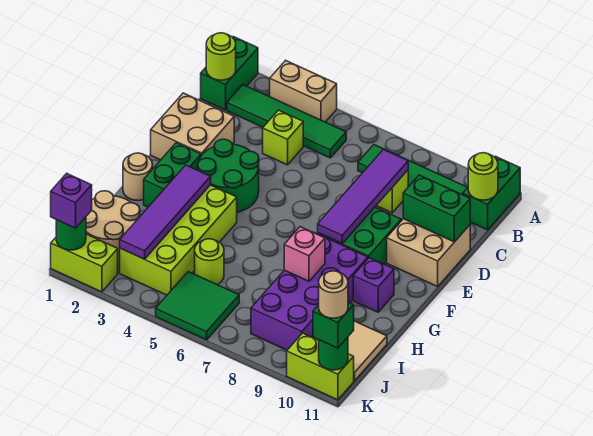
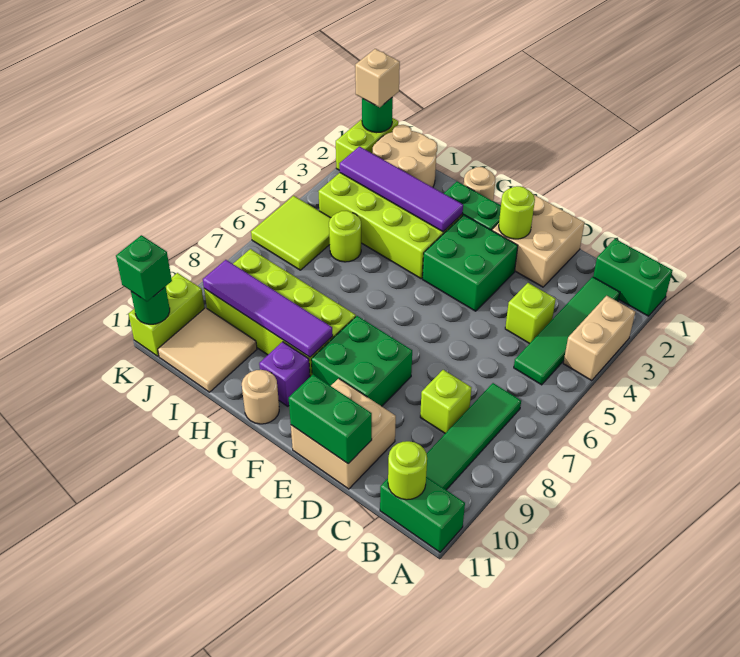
lime round brick B1 level 2 -> lime round brick E2 level 2
purple tile C8:F8 level 2 -> purple tile G9:J9 level 2
green brick D10:D11 level 2 -> green brick D11:E11 level 2
green round brick E3:F4 level 1 -> green brick E3:F4 level 1
purple brick G8:J9 level 1 -> lime brick G8:J9 level 1
pink brick H8 level 2 -> none
green tile J5:K6 level 1 -> lime tile J5:K6 level 1
purple brick K1 level 3 -> tan brick K1 level 3
tan round brick K11 level 4 -> tan round brick G11 level 1

